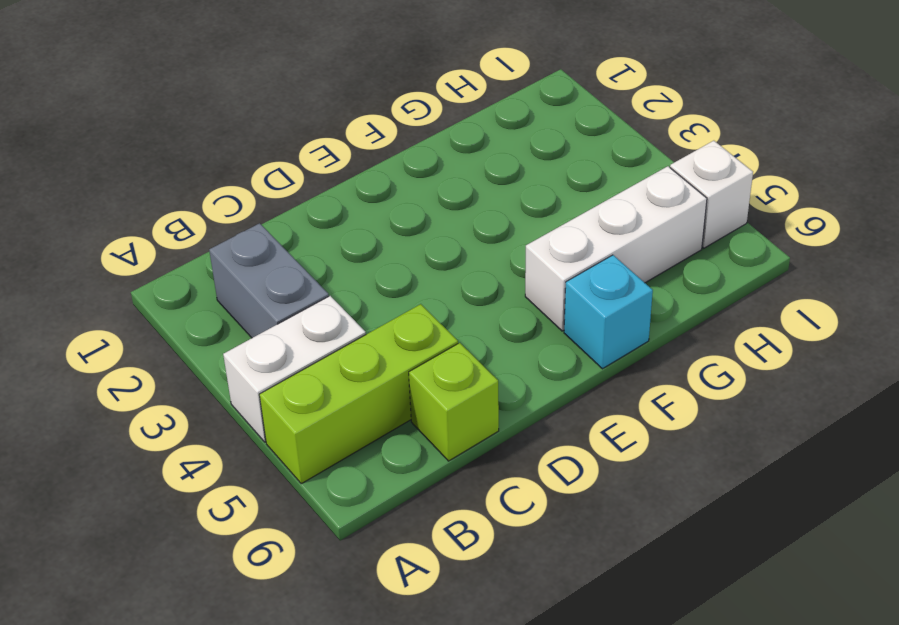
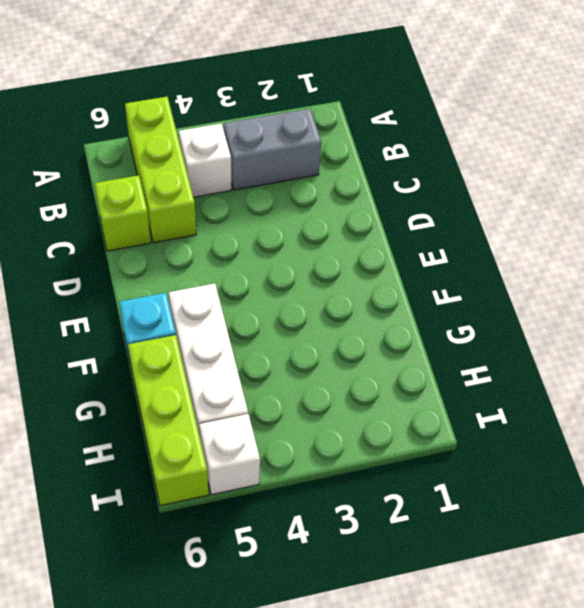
white brick A4:B4 level 1 -> white brick B4 level 1
none -> lime brick G6:I6 level 1

